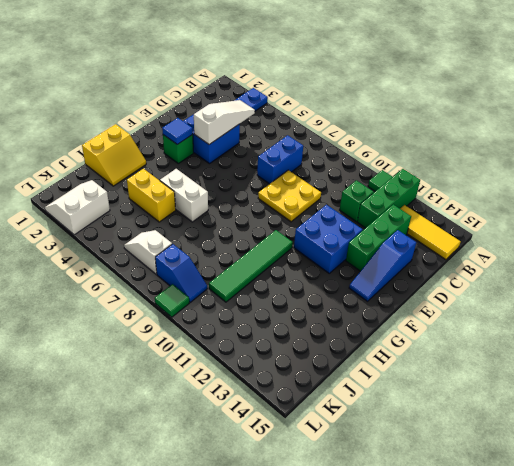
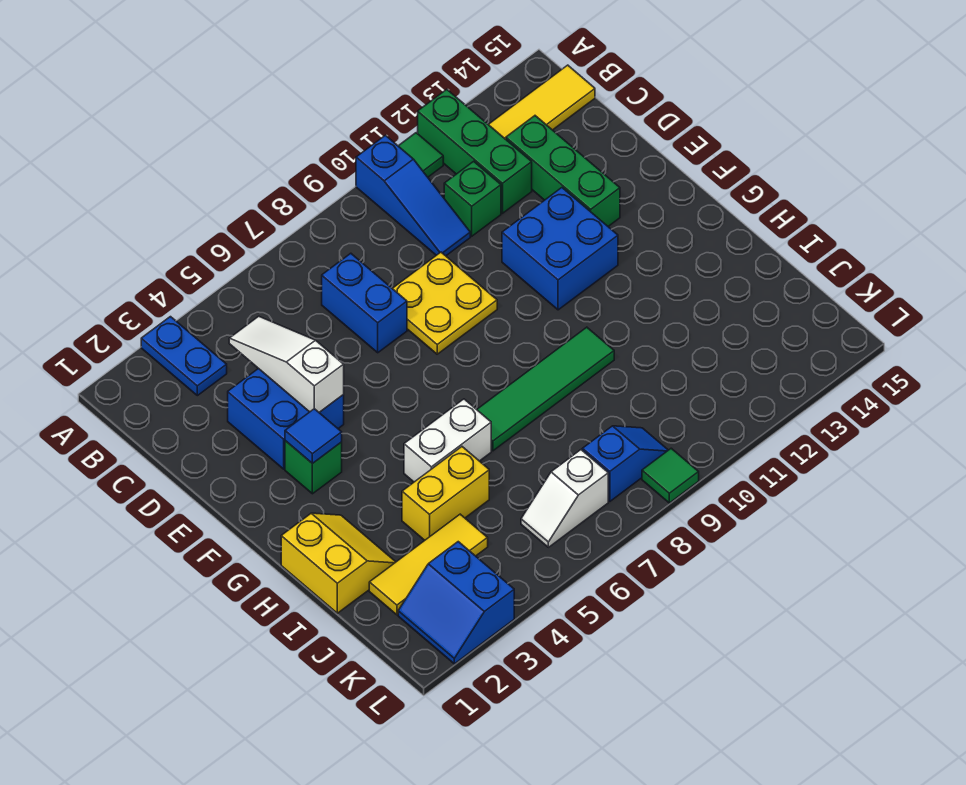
blue slope D14:F14 level 1 top D -> blue slope A10:C10 level 1 top A
green tile G10:J10 level 1 -> green tile H7:H10 level 1
none -> yellow tile J2:J4 level 1
white slope K2:L3 level 1 top 3 -> blue slope K2:L3 level 1 top 3

